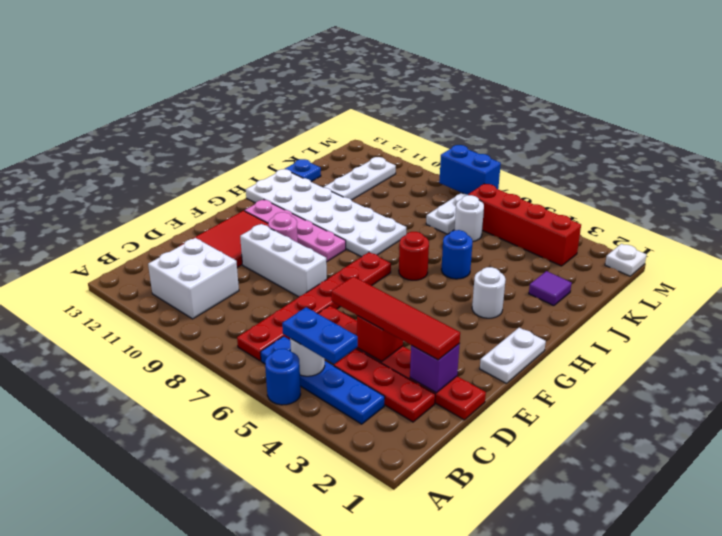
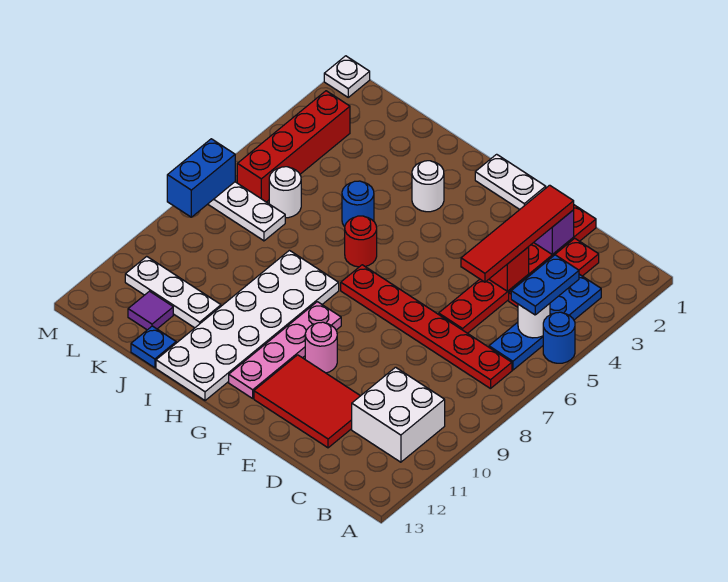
white brick E8:E10 level 1 -> none
purple tile J2 level 1 -> purple tile K12 level 1

